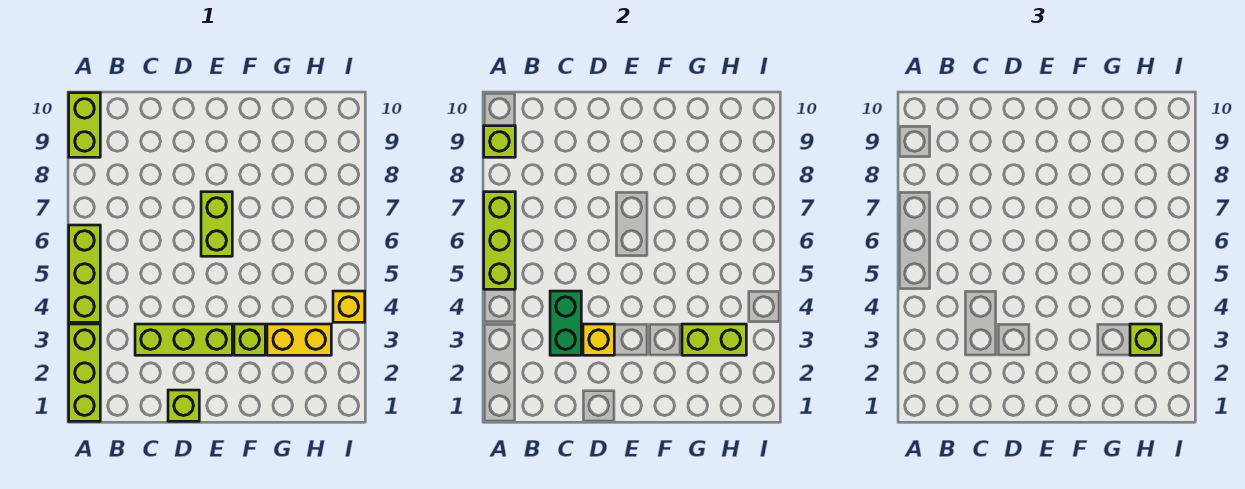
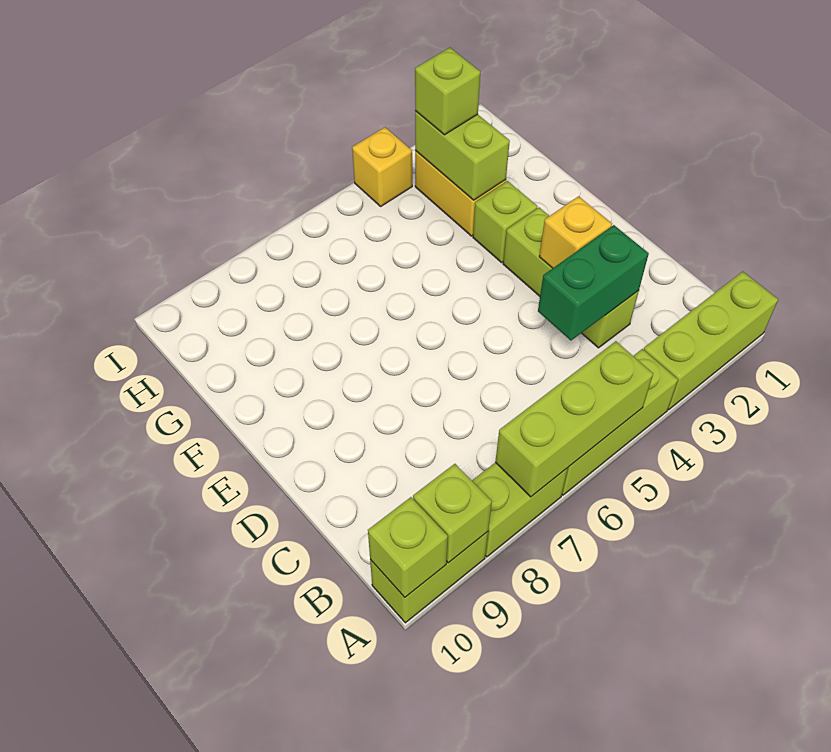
lime brick D1 level 1 -> lime brick A10 level 2
lime brick E6:E7 level 1 -> lime brick A7:A8 level 1

